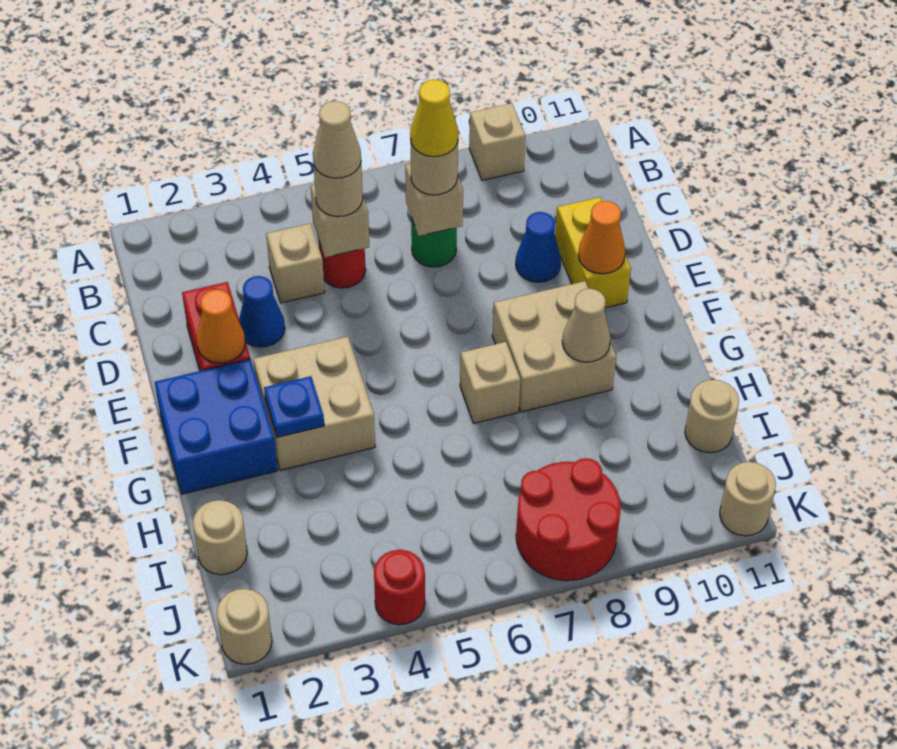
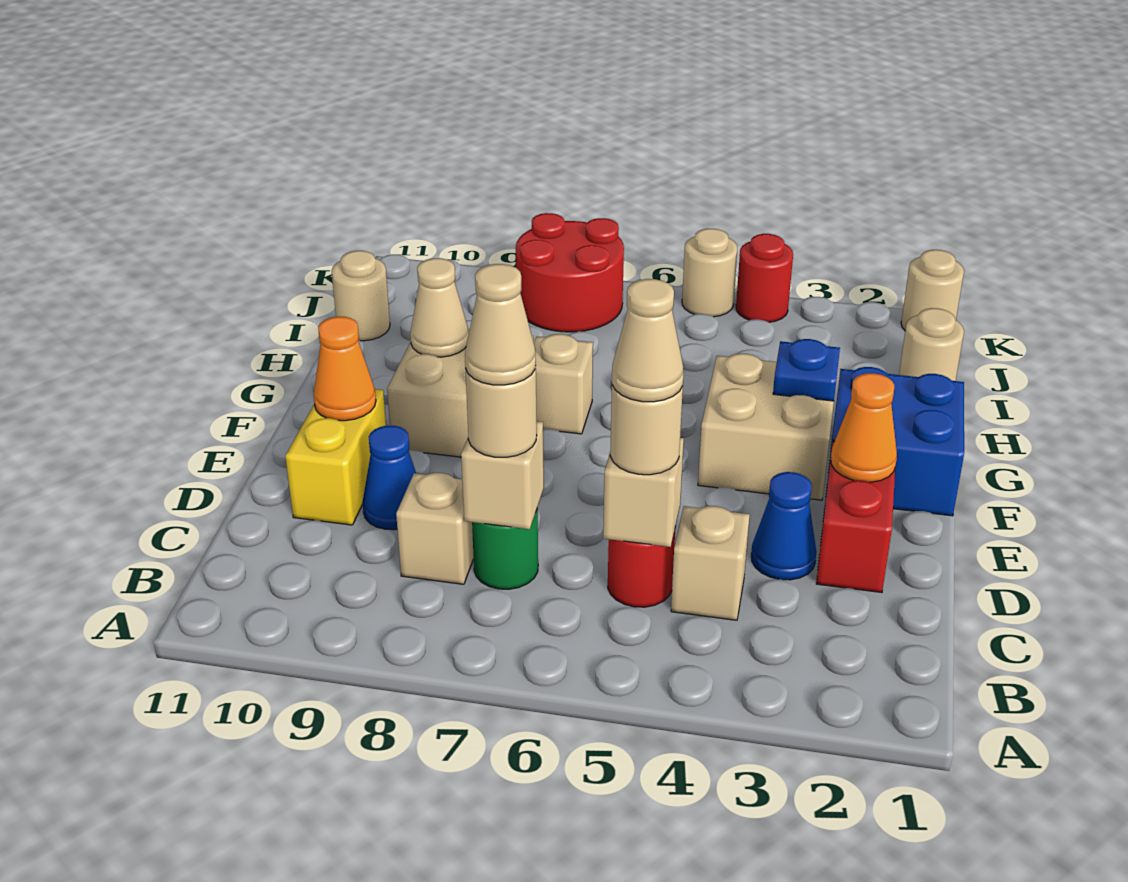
tan brick A9 level 1 -> tan brick C8 level 1
yellow cone C7 level 4 -> tan cone C7 level 4
tan round brick K11 level 1 -> tan round brick K5 level 1

